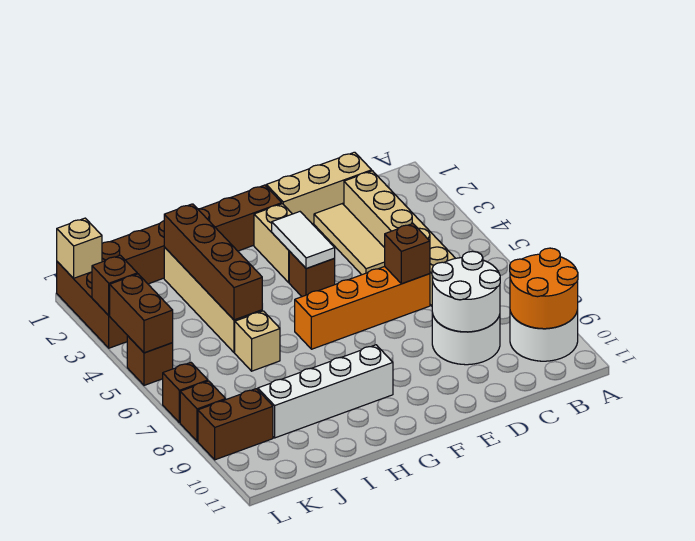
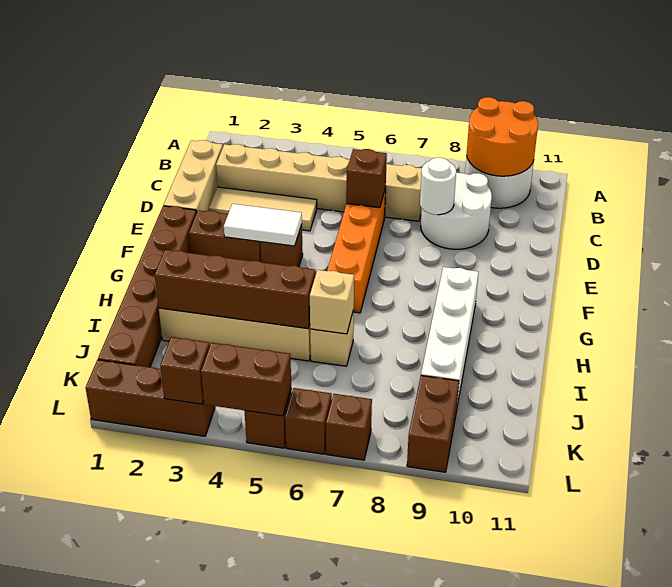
white round brick C8:D9 level 2 -> white round brick D8 level 2
tan brick F2:F3 level 1 -> brown brick F2:F3 level 1
tan brick L1 level 2 -> tan brick I6 level 2
brown brick L8 level 1 -> brown brick L6 level 1

